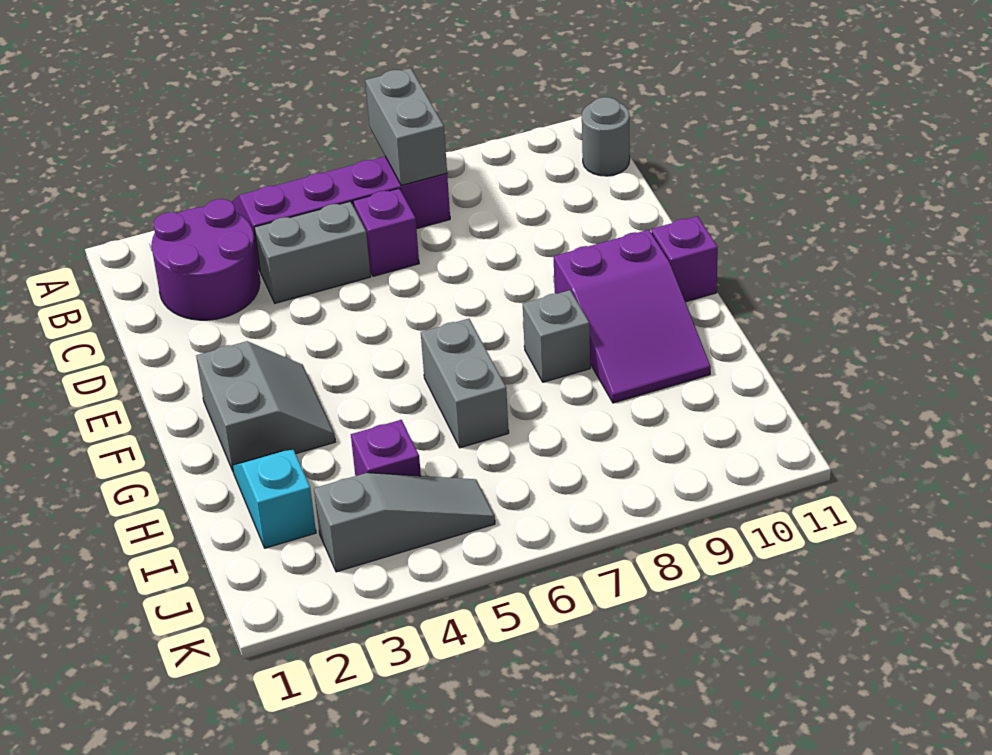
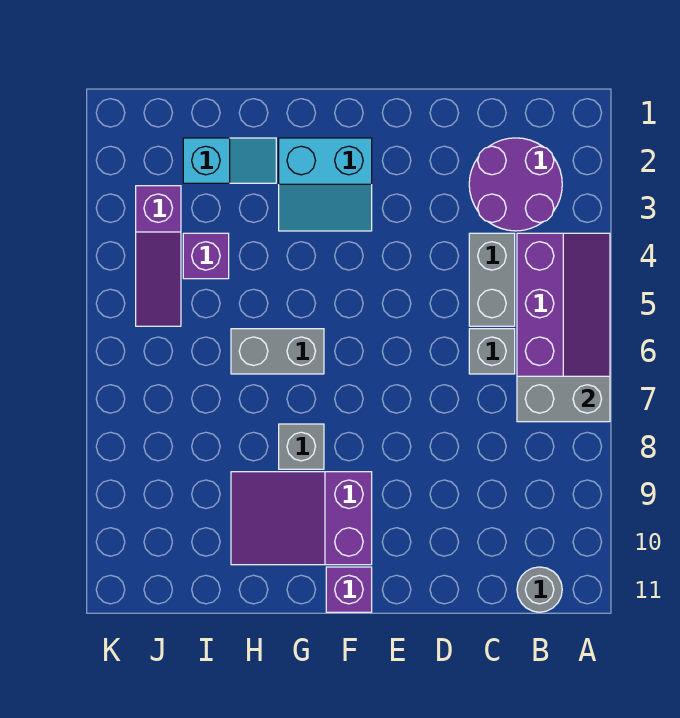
purple brick C6 level 1 -> grey brick C6 level 1
grey slope F2:G3 level 1 top 2 -> cyan slope F2:G3 level 1 top 2
grey slope J3:J5 level 1 top 3 -> purple slope J3:J5 level 1 top 3

